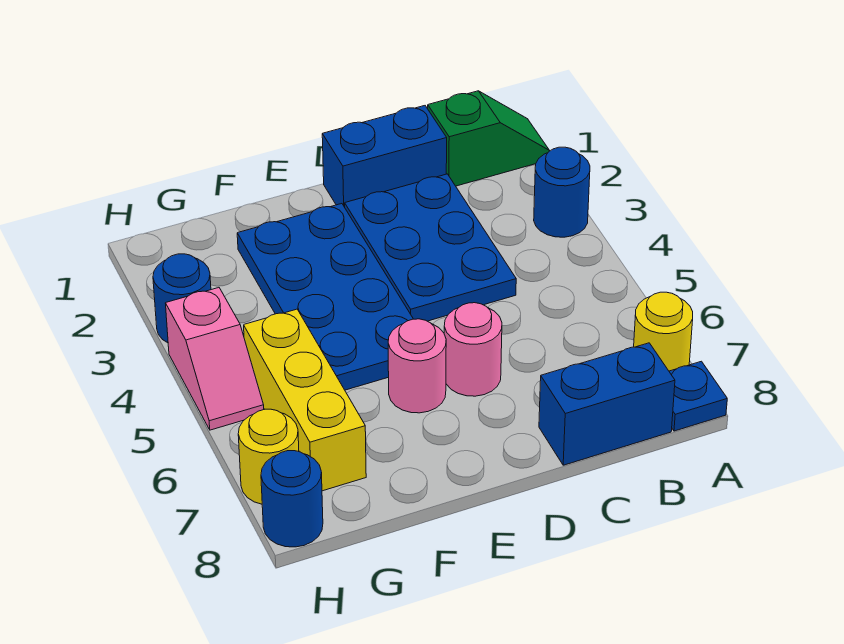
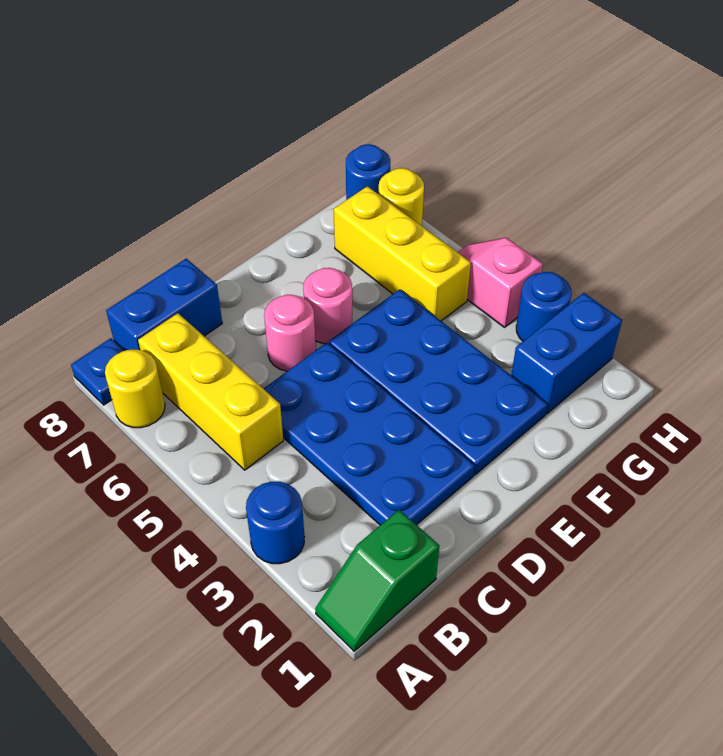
none -> yellow brick B5:B7 level 1
blue brick C1:D1 level 1 -> blue brick G2:H2 level 1
blue plate C2:D4 level 1 -> blue plate C2:D5 level 1

